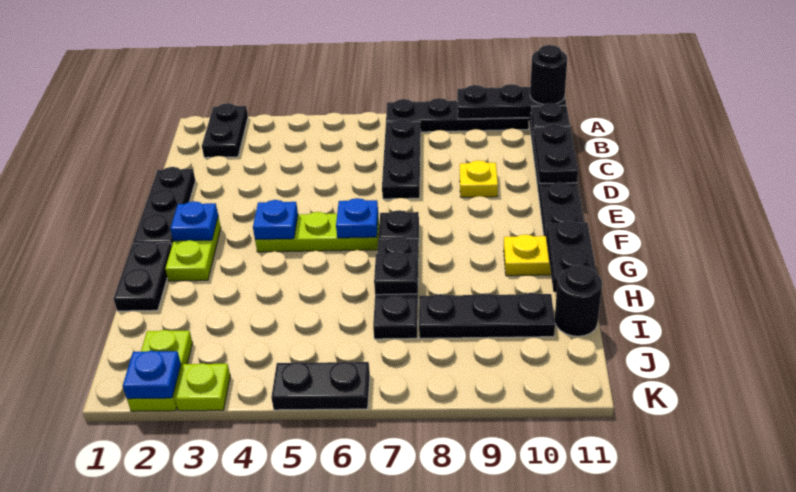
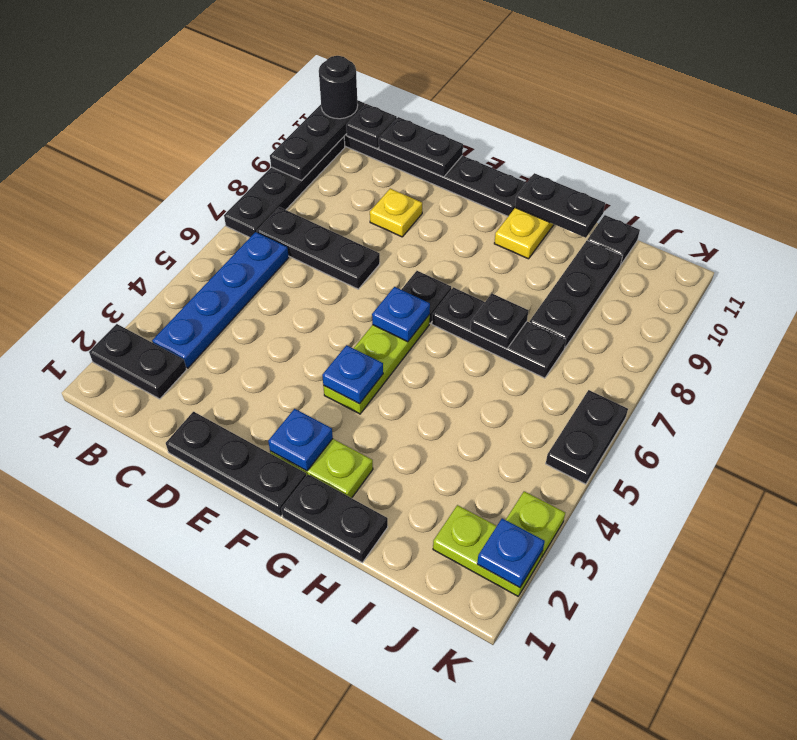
none -> blue plate B3:B6 level 1
black round brick I11 level 1 -> black plate I11 level 1

